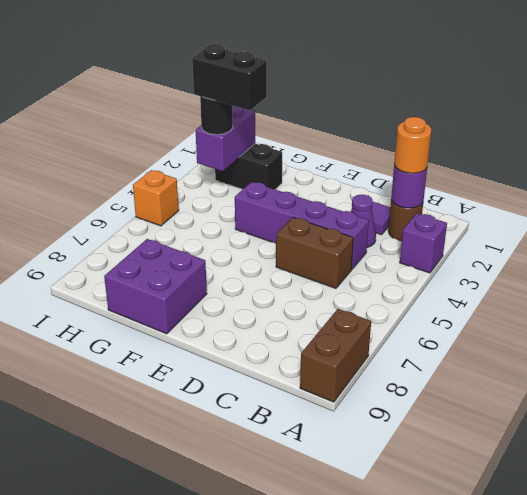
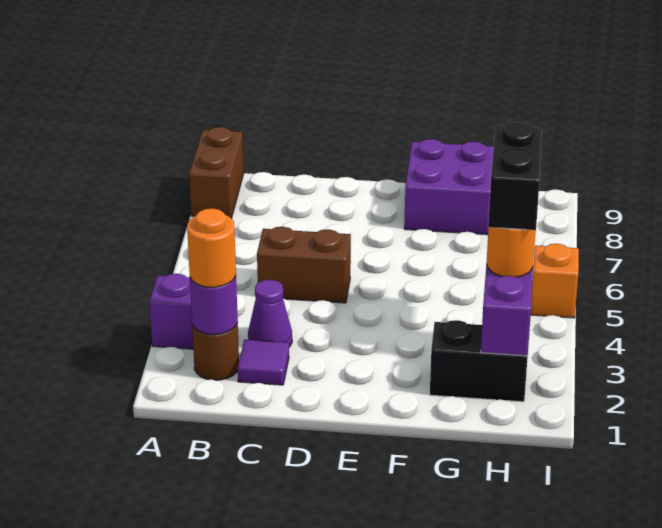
purple brick C4:F4 level 1 -> none
black brick G3:H3 level 4 -> black brick H3:H4 level 4
black round brick H3 level 3 -> orange round brick H3 level 3

